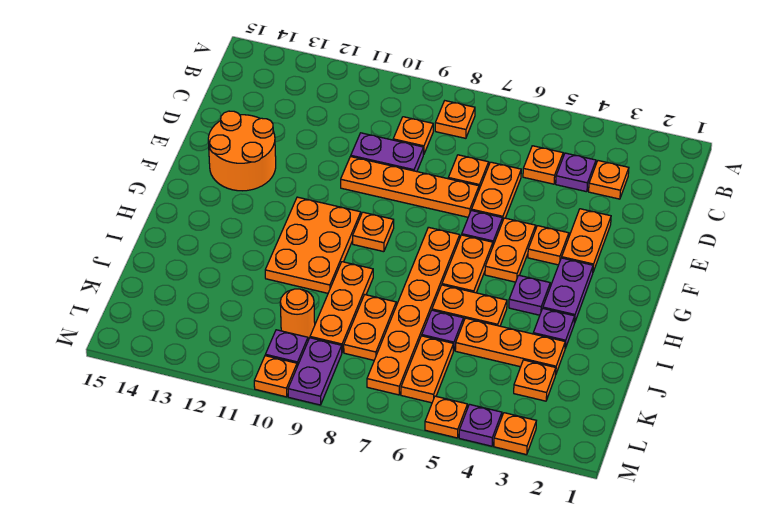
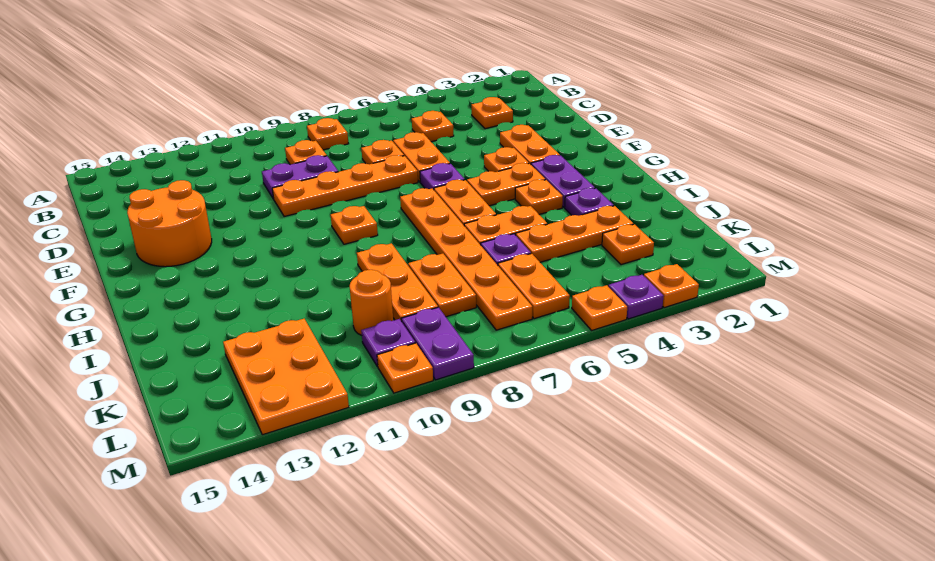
purple plate C4 level 1 -> none
orange plate F5:G5 level 1 -> orange plate G4:G5 level 1
orange plate G10:I11 level 1 -> orange plate K12:M13 level 1
purple plate H4 level 1 -> orange plate H4 level 1

